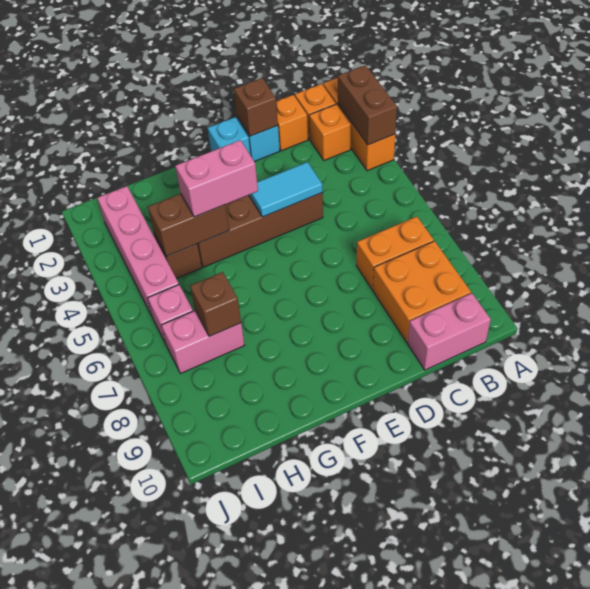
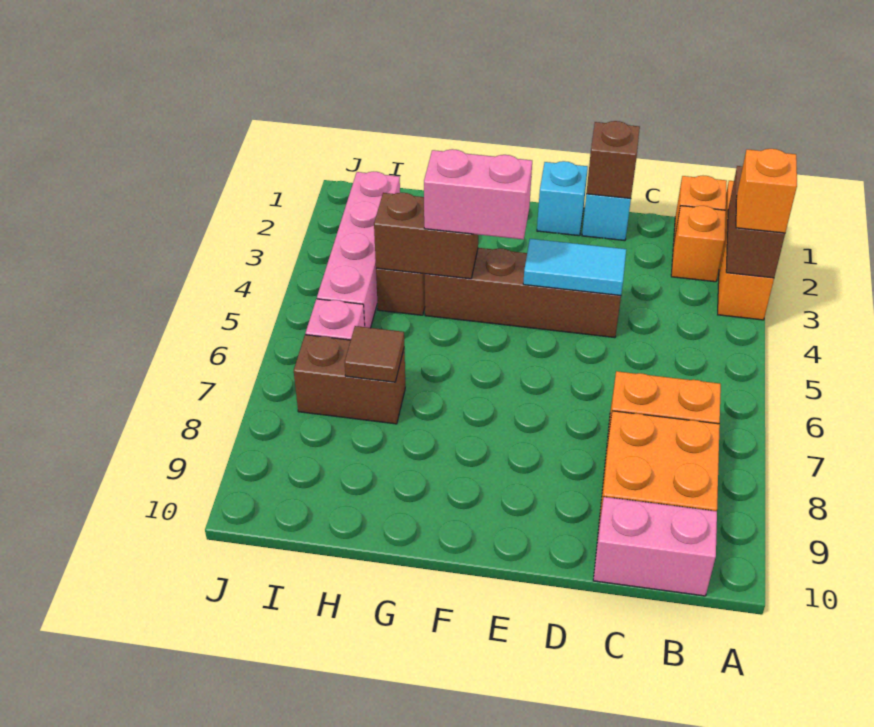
orange brick C1 level 1 -> orange brick A3 level 3
pink brick H7:I7 level 1 -> brown brick H7:I7 level 1
brown brick H7 level 2 -> brown tile H7 level 2

